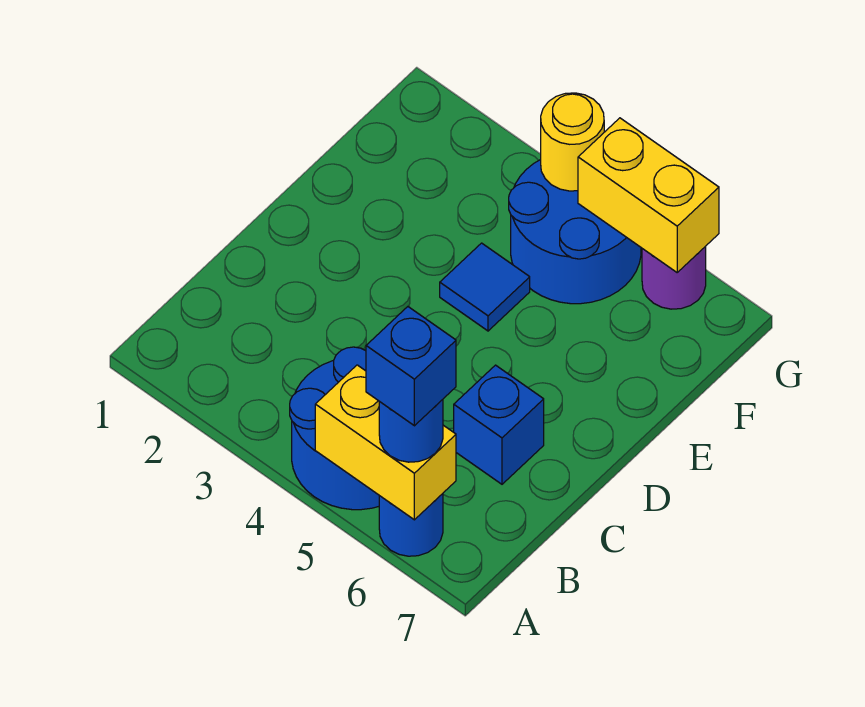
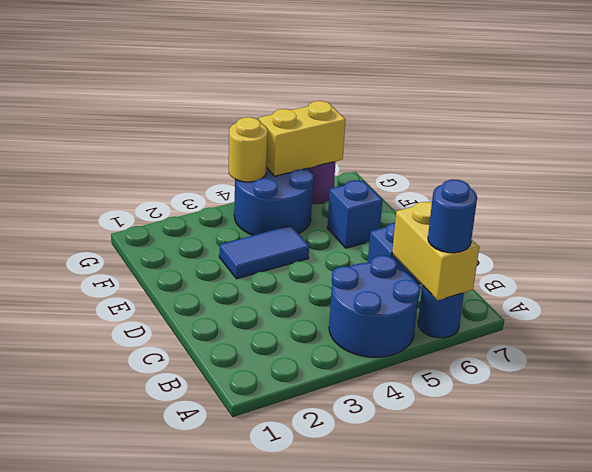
yellow brick A5:A6 level 2 -> yellow brick A6:B6 level 2
blue brick A6 level 4 -> blue brick E6 level 1
blue tile E4 level 1 -> blue tile E3:E4 level 1

